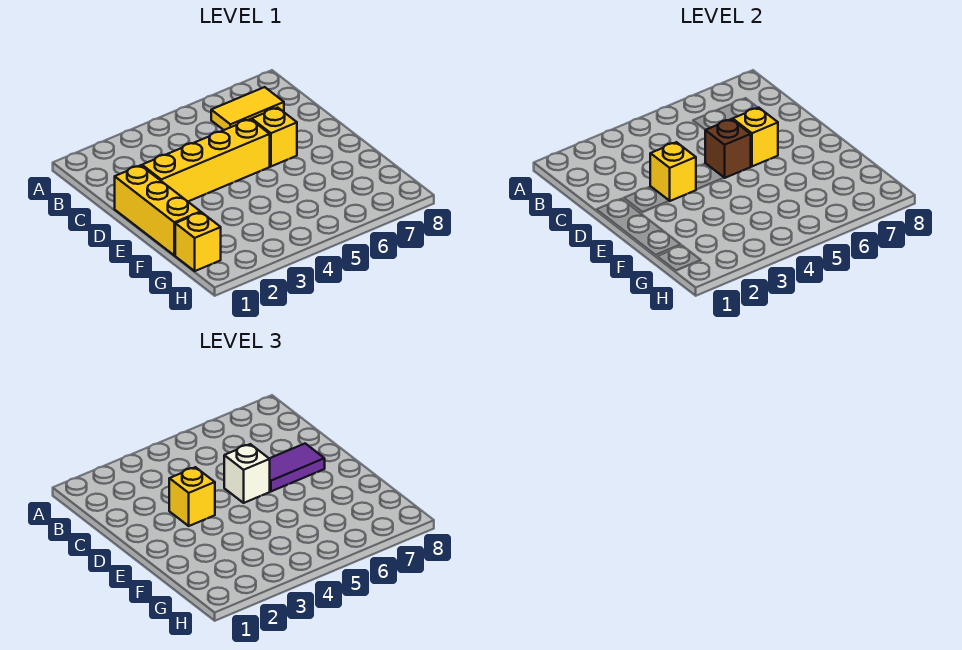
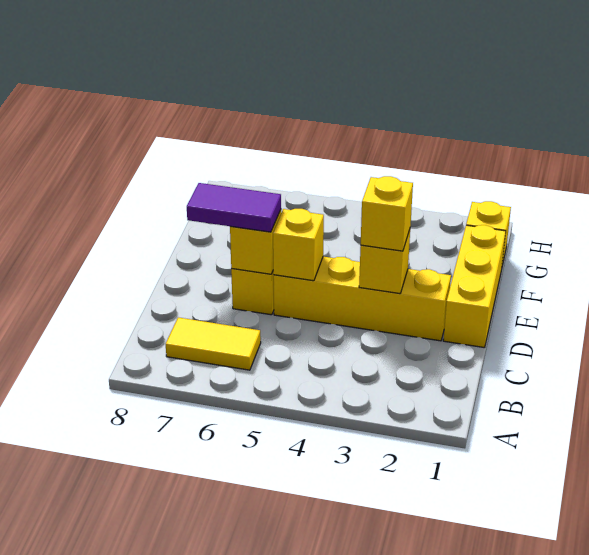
brown brick D5 level 2 -> yellow brick D5 level 2
white brick D5 level 3 -> none

